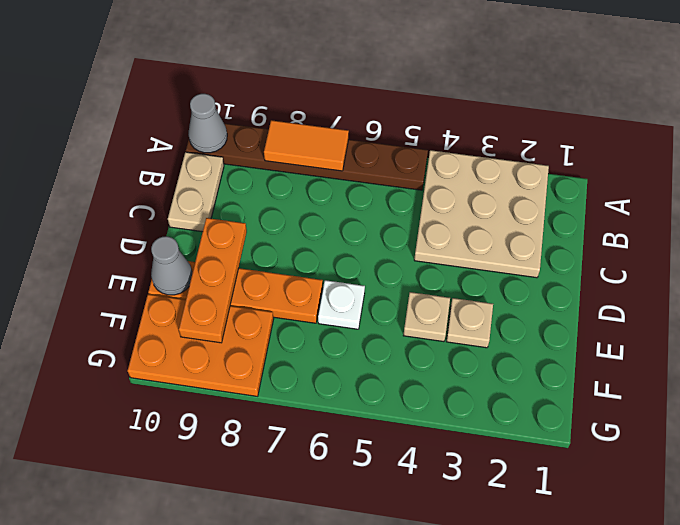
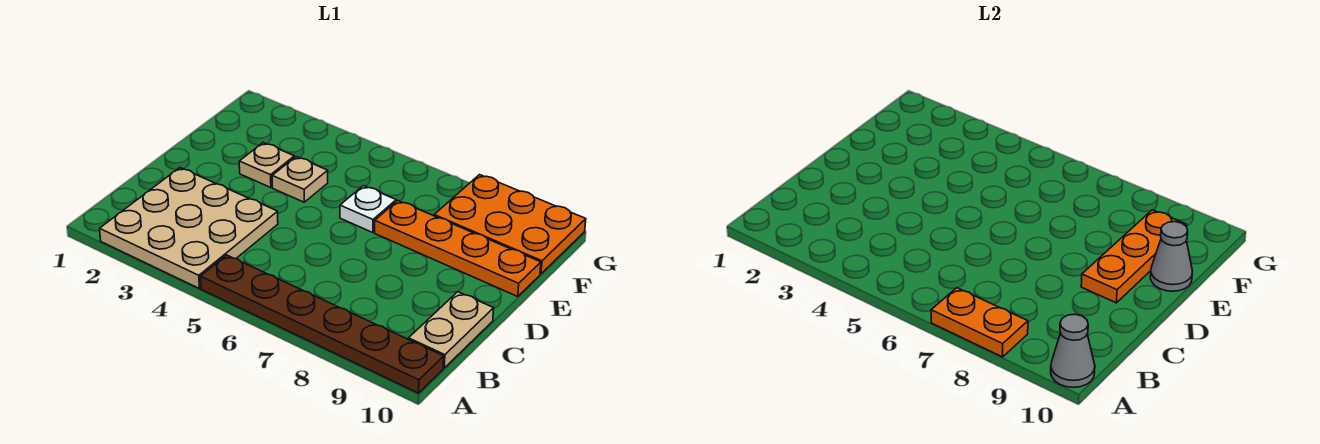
orange tile A7:A8 level 2 -> orange plate A7:A8 level 2

